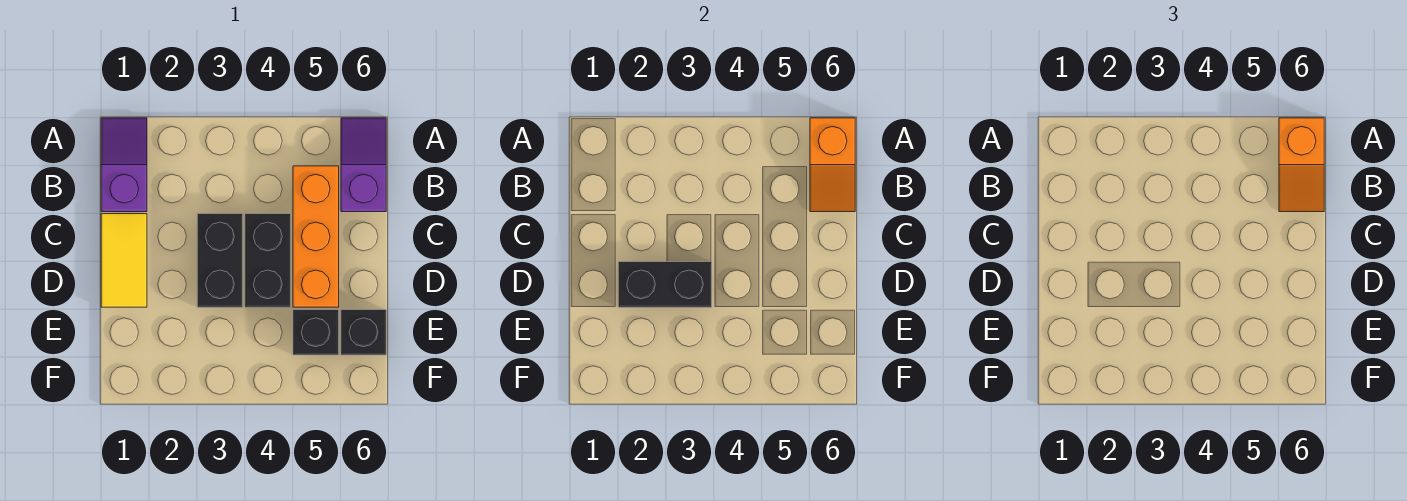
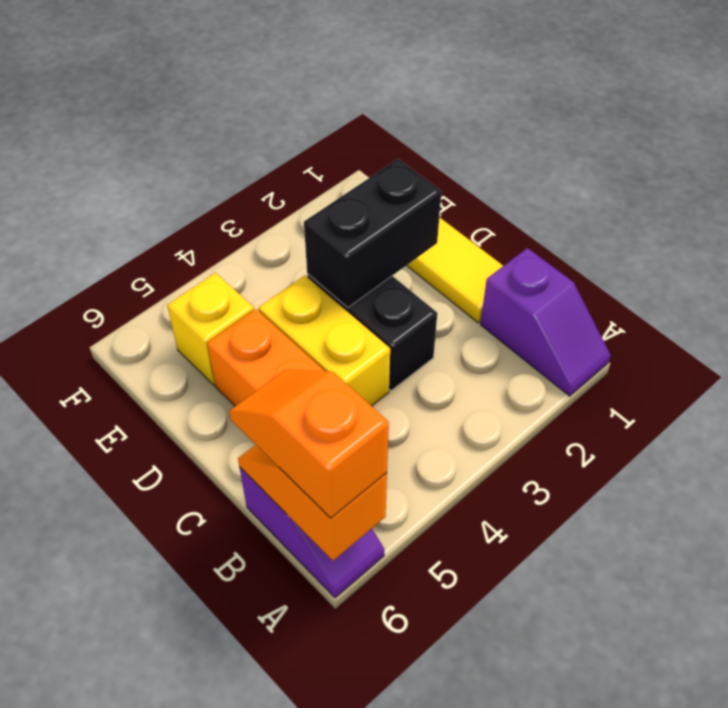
black brick C4:D4 level 1 -> yellow brick C4:D4 level 1
black brick E5 level 1 -> yellow brick E5 level 1
black brick E6 level 1 -> none

